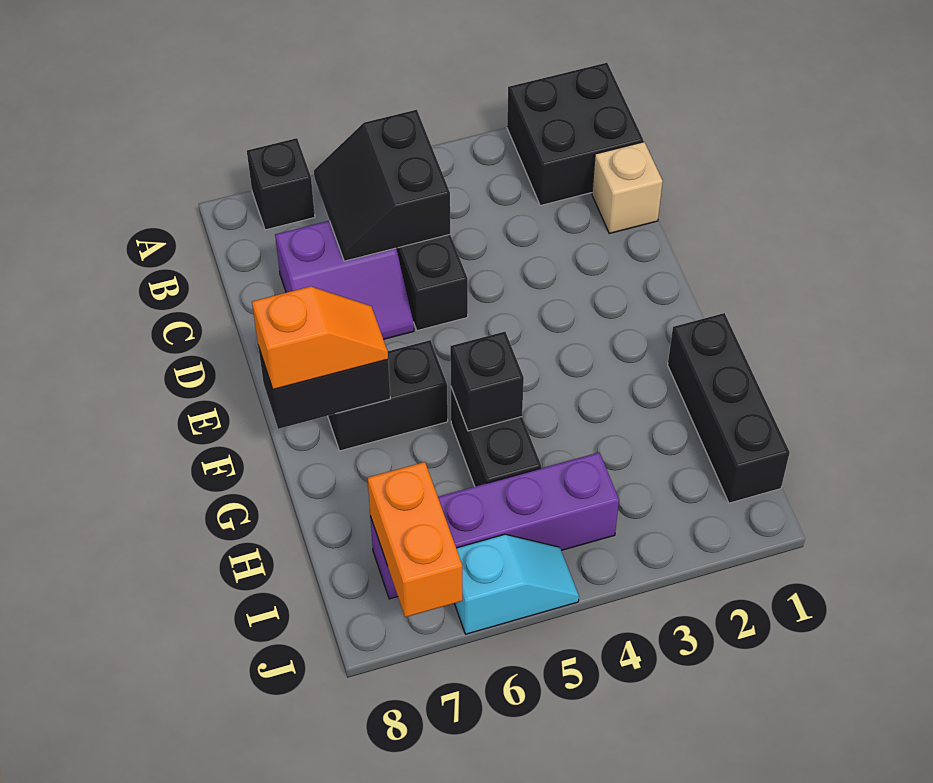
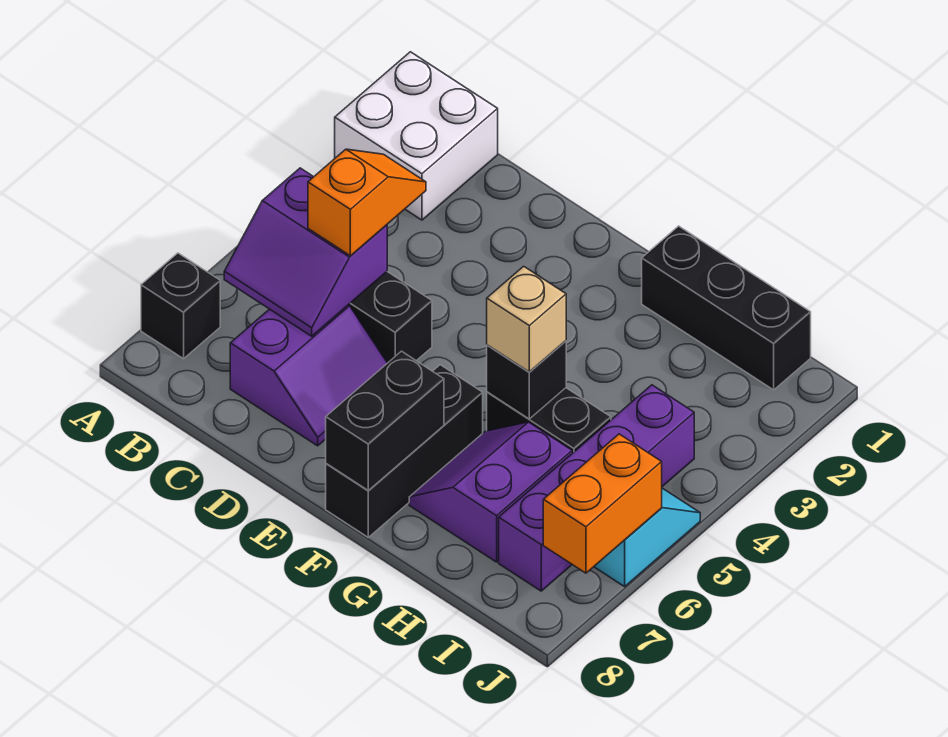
black brick A1:B2 level 1 -> white brick A1:B2 level 1
black slope B5:C6 level 2 top 5 -> purple slope B5:C6 level 2 top 5
tan brick C1 level 1 -> tan brick G5 level 3
black brick F6:F7 level 1 -> black brick F6:F8 level 1
orange slope F7:F8 level 3 top 8 -> orange slope C4:C5 level 3 top 5
none -> purple slope G6:H7 level 1 top H
orange brick I7:J7 level 2 -> orange brick J6:J7 level 2

